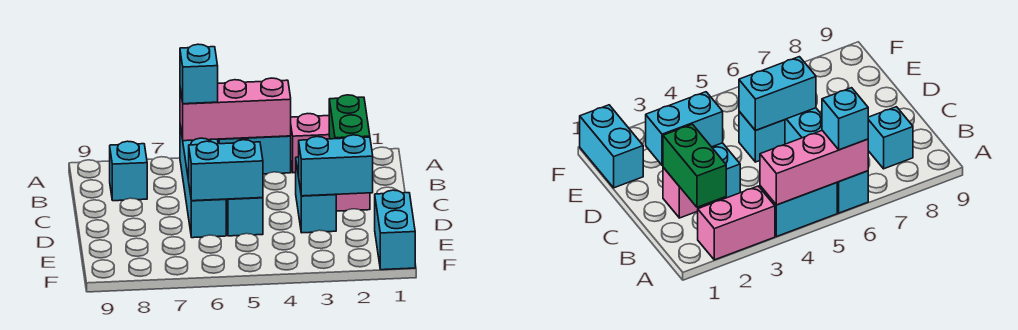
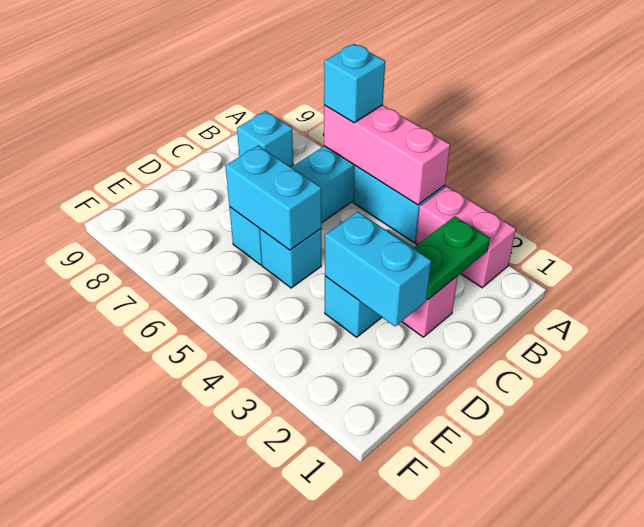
green brick B2:C2 level 2 -> green plate B2:C2 level 2
cyan brick E1:F1 level 1 -> none

